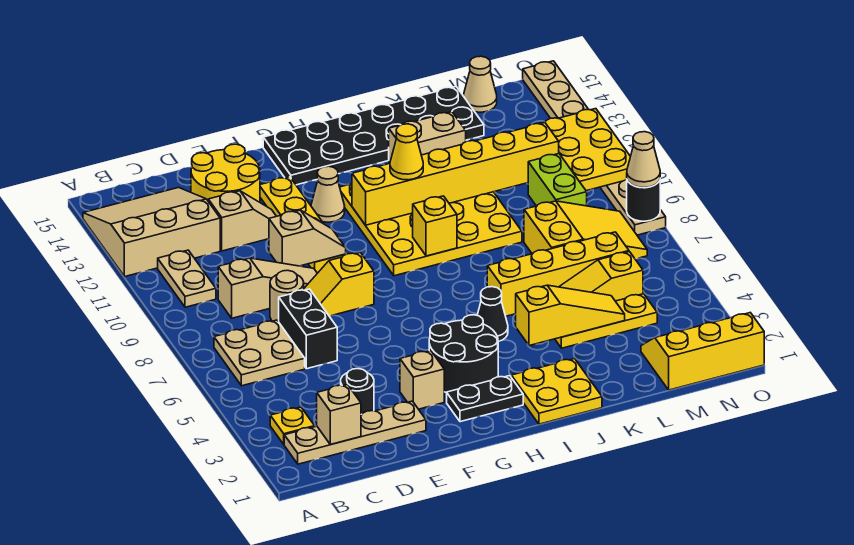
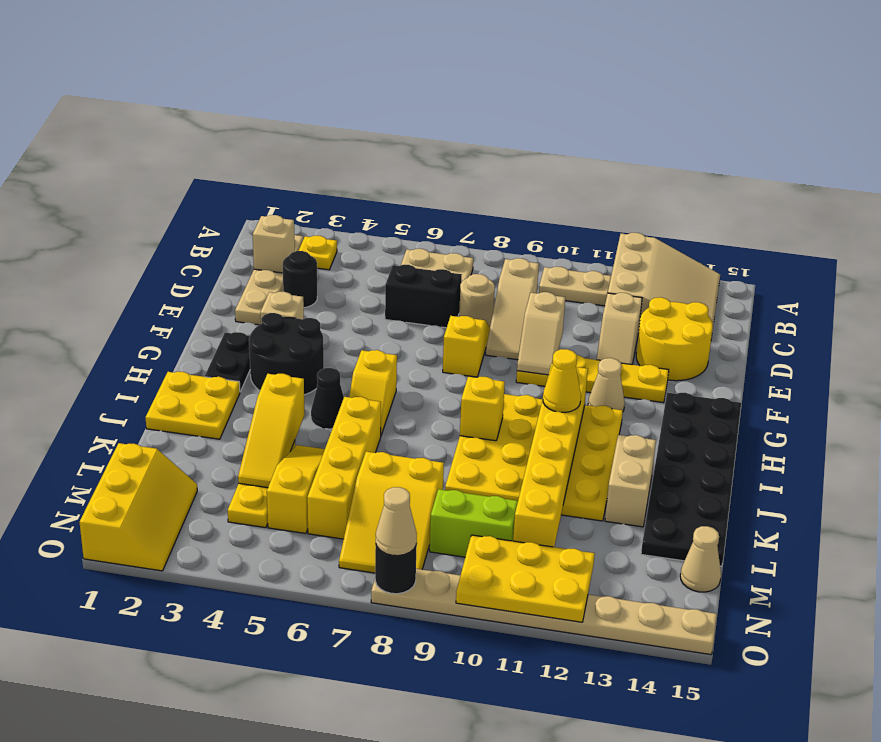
none -> yellow slope H6:I6 level 1 top H

